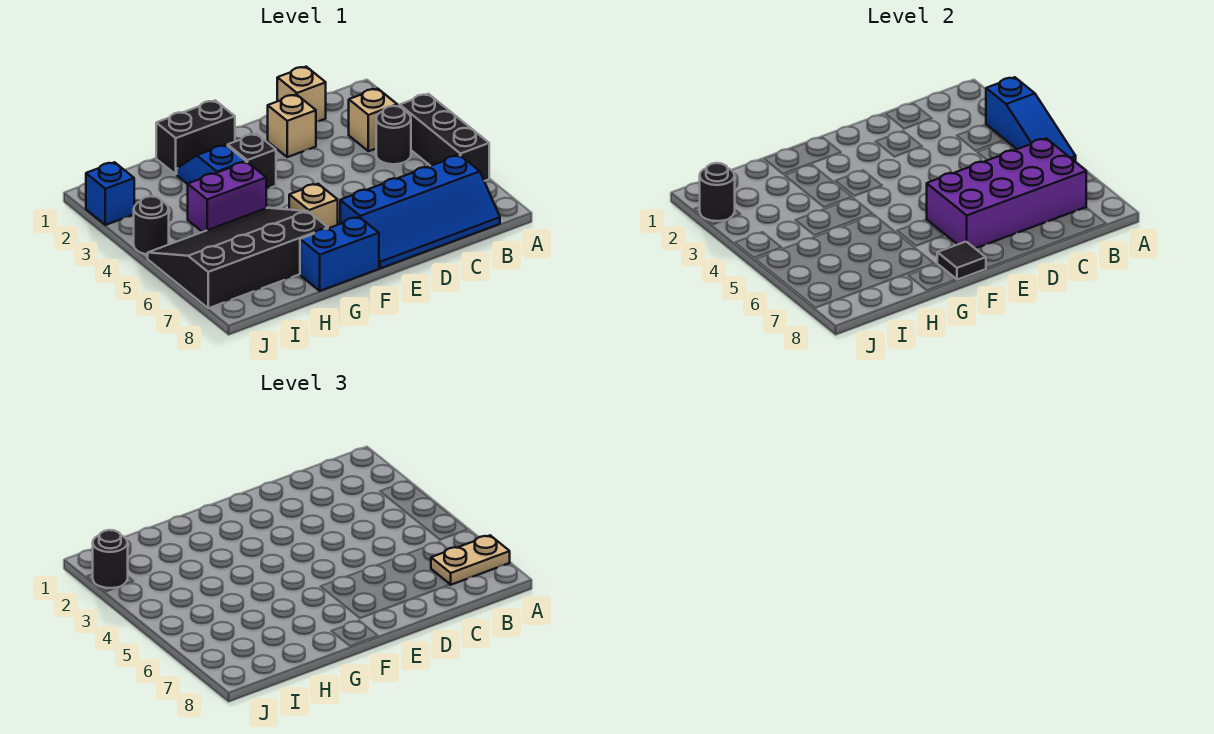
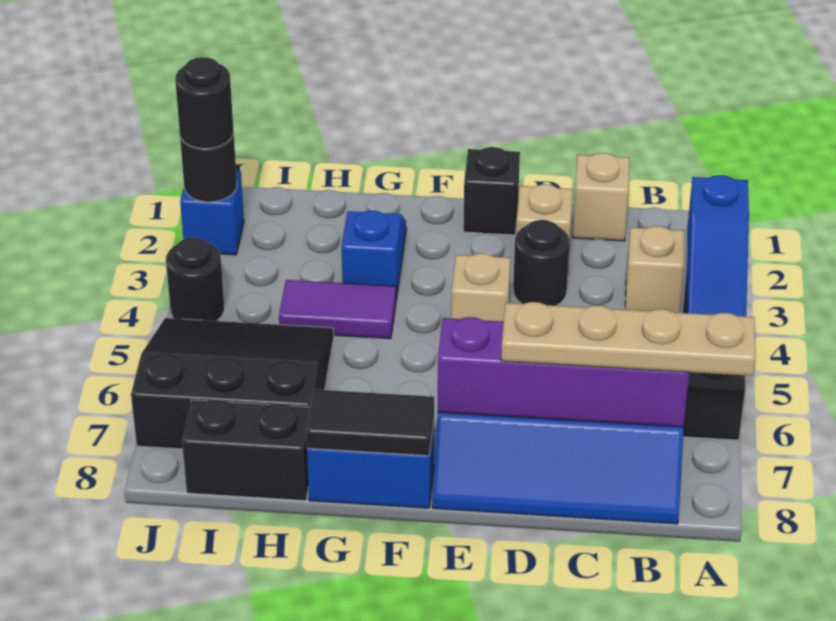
tan plate A7:B7 level 3 -> tan plate A7:D7 level 3
black round brick B4 level 1 -> black round brick D3 level 1
purple brick B6:E7 level 2 -> purple brick B7:E7 level 2
black brick F1:G1 level 1 -> black brick H8:I8 level 1
black brick F3 level 1 -> black brick E1 level 1
tan brick F6 level 1 -> tan brick E4 level 1
black tile F8 level 2 -> black tile F8:G8 level 2
purple brick G4:H4 level 1 -> purple tile G4:H4 level 1
black slope G5:J7 level 1 top 7 -> black slope H5:J7 level 1 top 7

